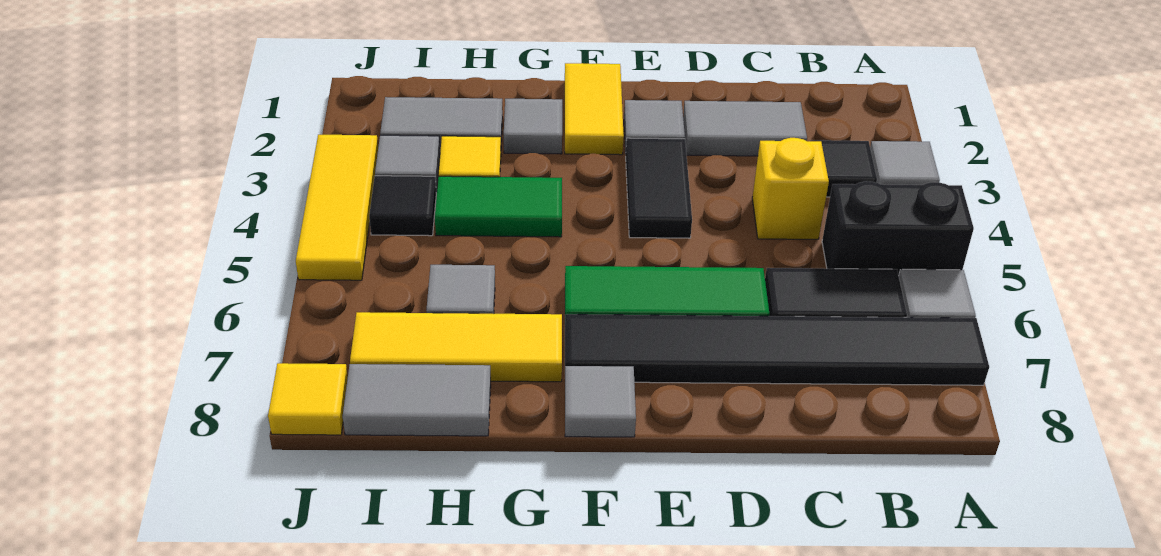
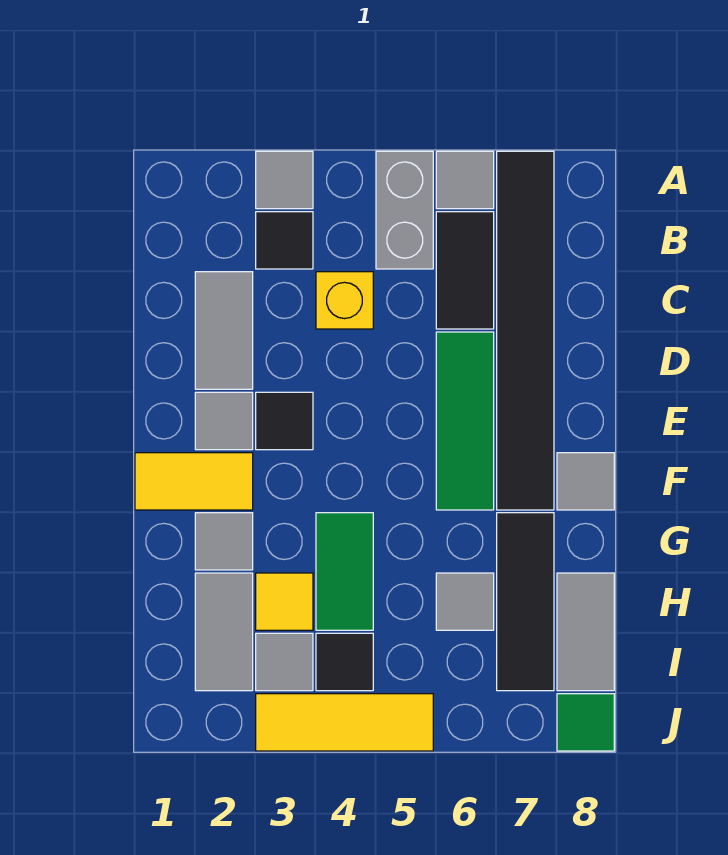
black brick A5:B5 level 1 -> grey brick A5:B5 level 1
black tile E3:E4 level 1 -> black tile E3 level 1
yellow tile G7:I7 level 1 -> black tile G7:I7 level 1
yellow tile J8 level 1 -> green tile J8 level 1

